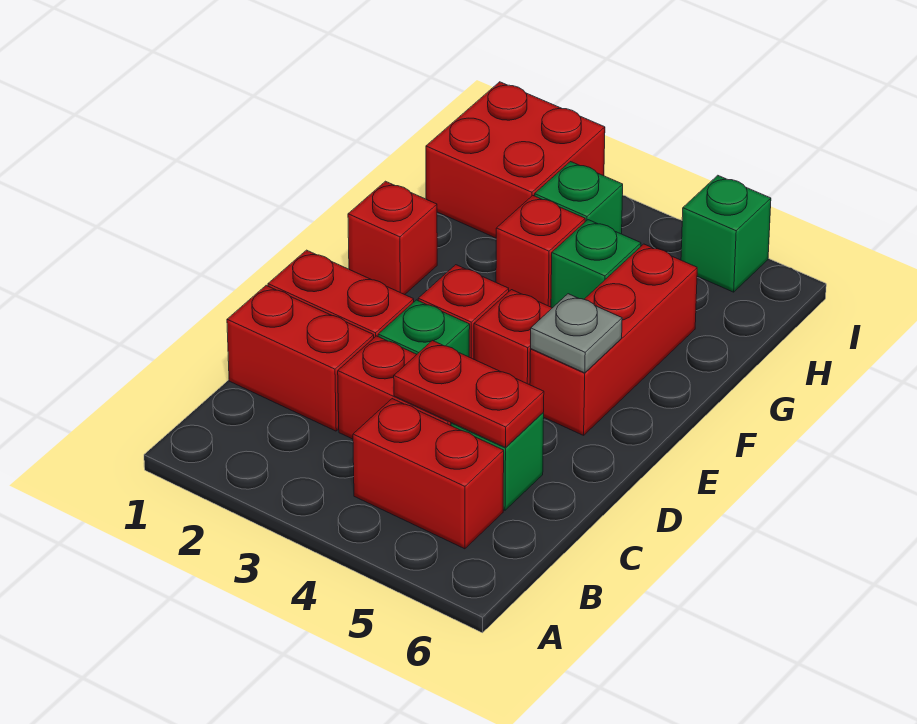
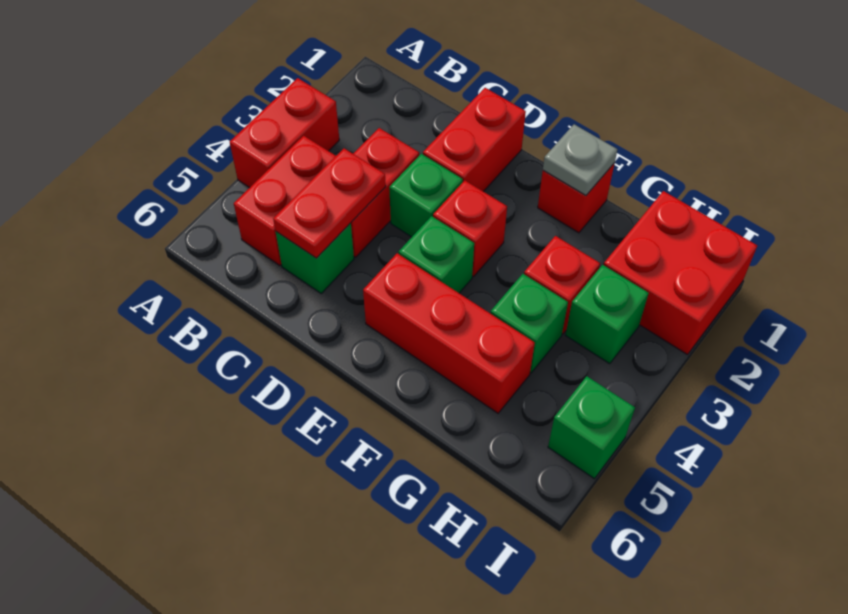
red brick C1:C2 level 1 -> red brick A3:A4 level 1
red brick E4 level 1 -> green brick E4 level 1
grey plate E5 level 2 -> grey plate F1 level 2

